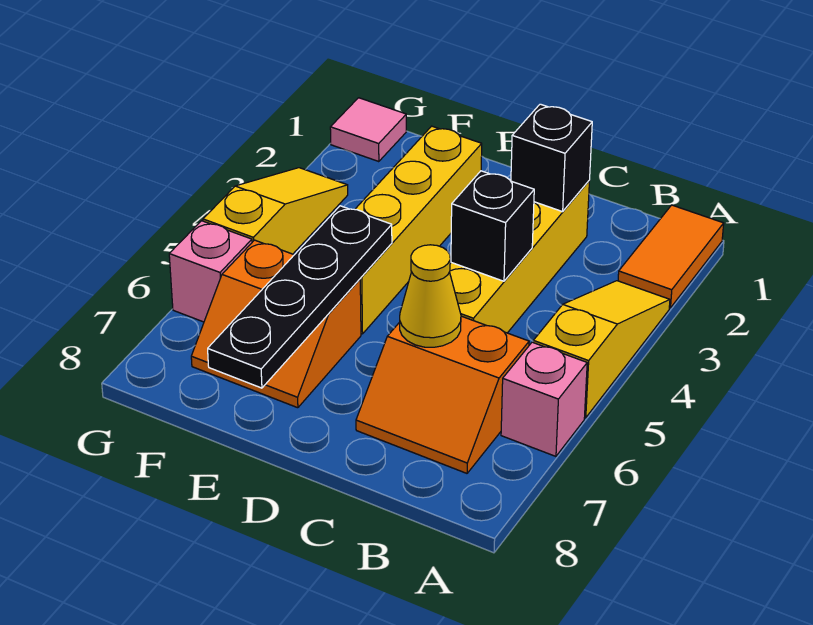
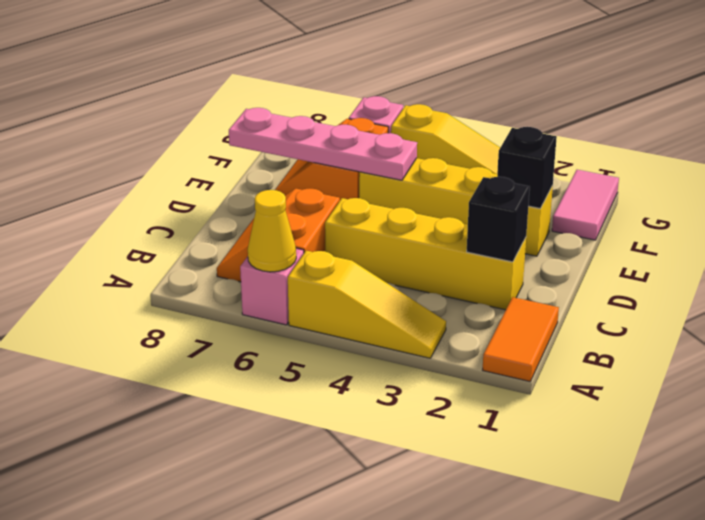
orange tile A1:A2 level 1 -> orange tile A1:B1 level 1
black brick C4 level 2 -> black brick E2 level 2
yellow cone C6 level 2 -> yellow cone A6 level 2
black plate E5:E8 level 2 -> pink plate E5:E8 level 2
pink tile G1 level 1 -> pink tile F1:G1 level 1

